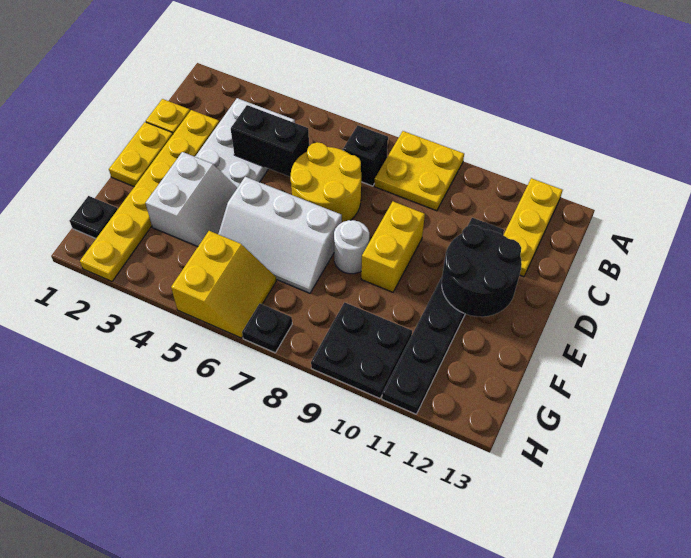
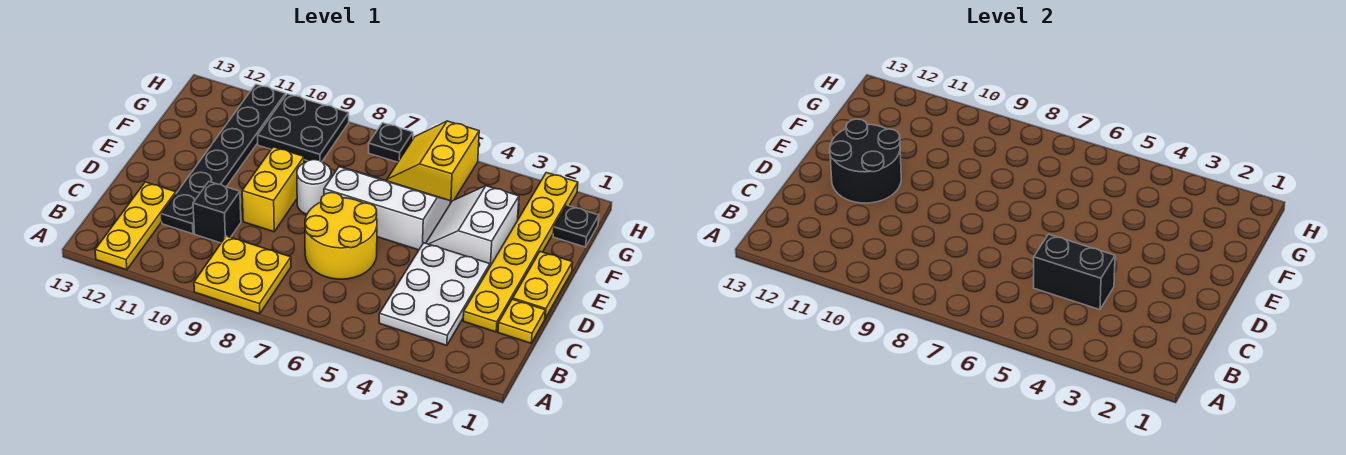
black brick B7 level 1 -> black brick C10 level 1

